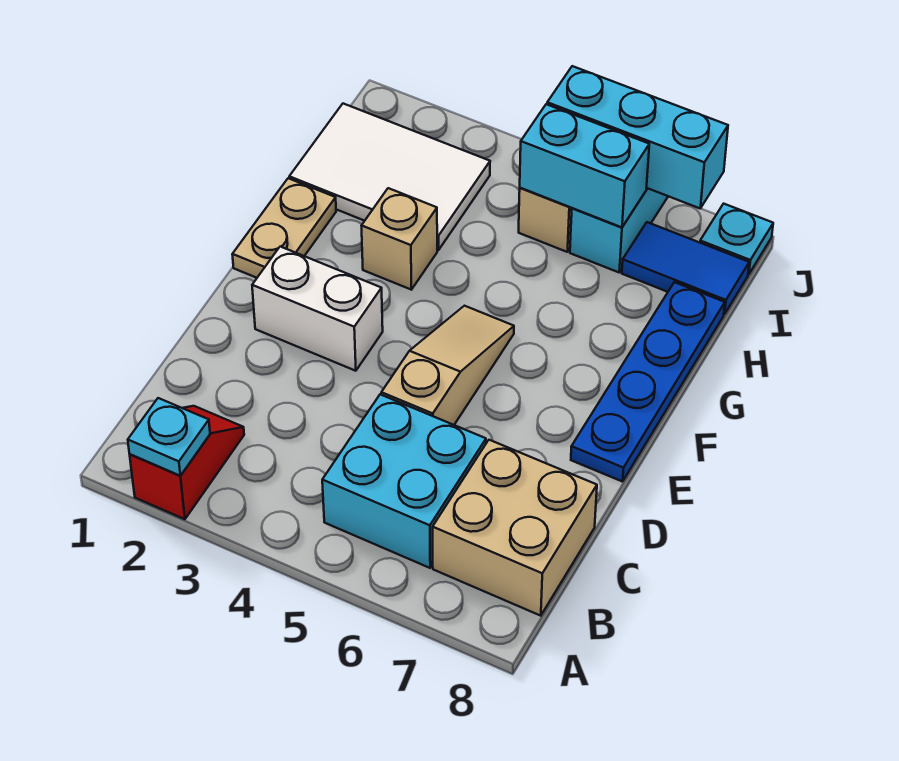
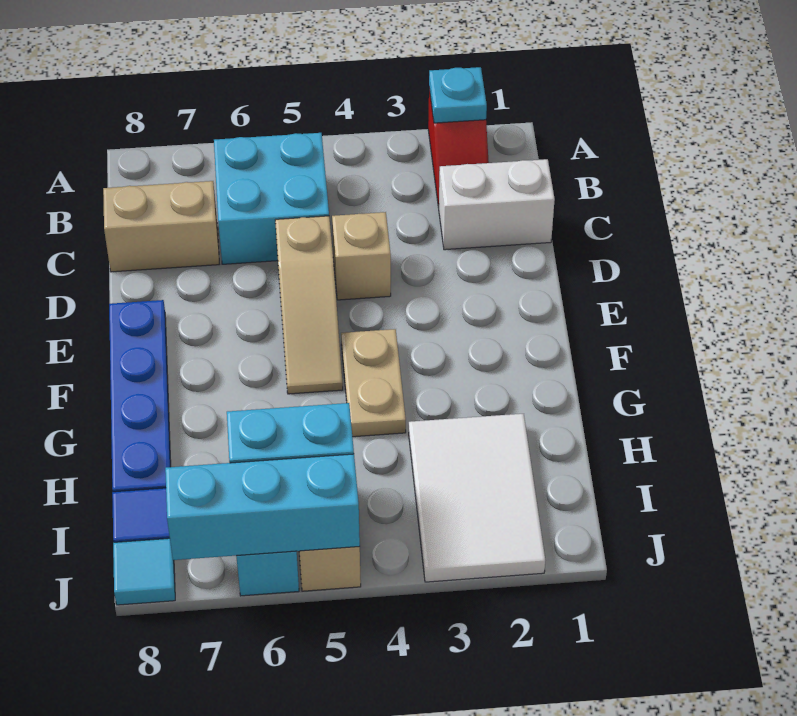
tan brick B7:C8 level 1 -> tan brick C7:C8 level 1
white brick E2:E3 level 1 -> white brick C1:C2 level 1
tan plate F1:G1 level 1 -> tan plate F4:G4 level 1
tan brick G3 level 1 -> tan brick D4 level 1
white tile H1:I3 level 1 -> white tile H2:J3 level 1
cyan plate J8 level 1 -> cyan tile J8 level 1

